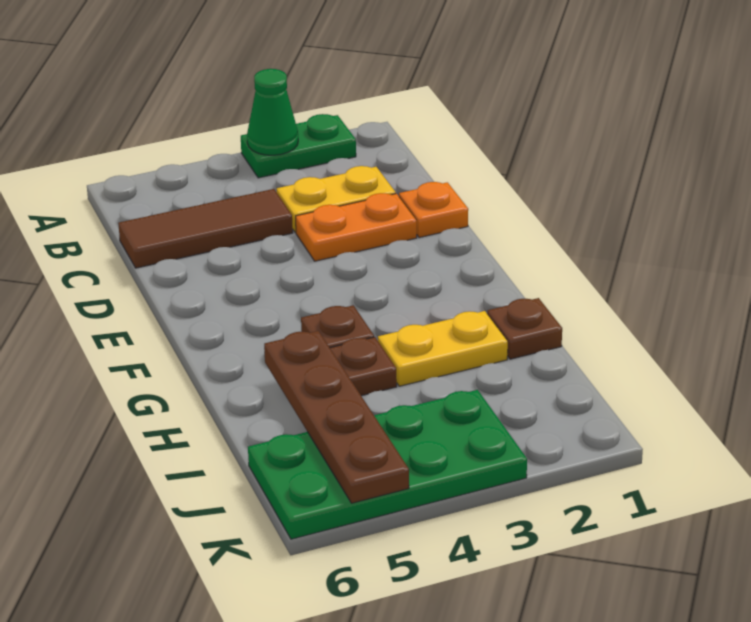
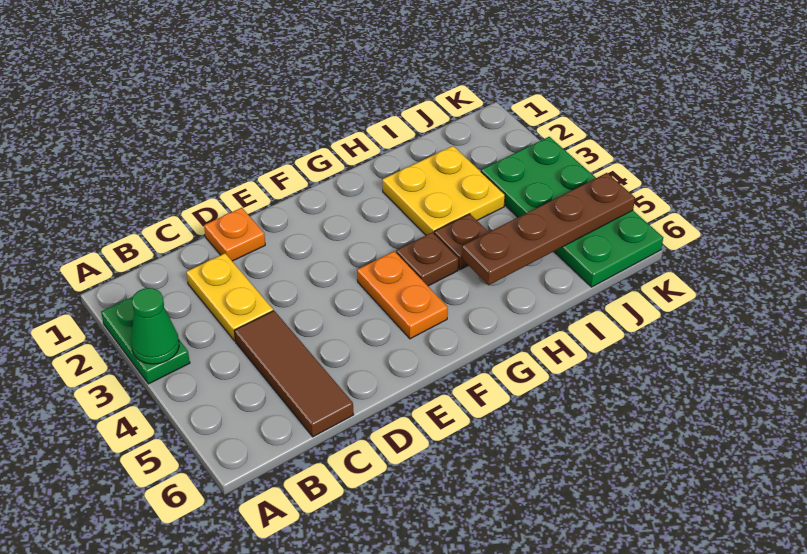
orange plate D2:D3 level 1 -> orange plate F4:F5 level 1
brown plate H1 level 1 -> none
yellow plate H2:H3 level 1 -> yellow plate H2:I3 level 1

